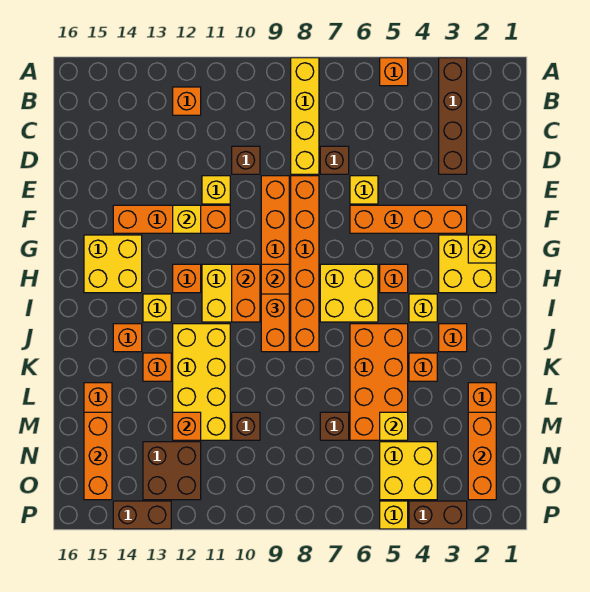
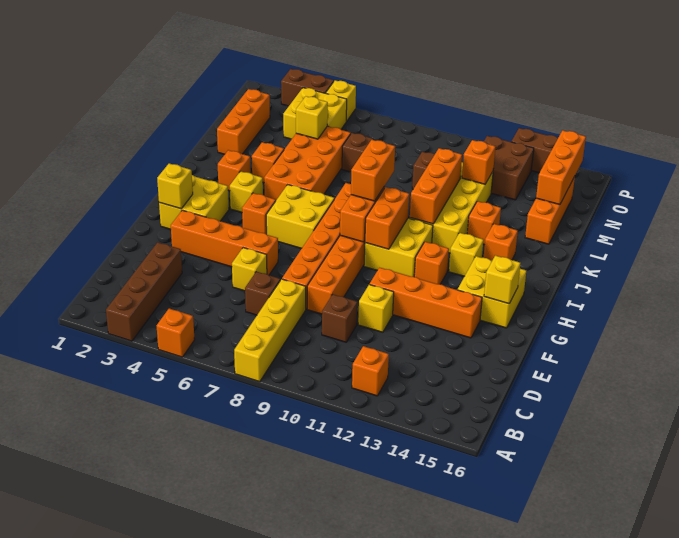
yellow brick F12 level 2 -> yellow brick G15 level 2
orange brick M2:O2 level 2 -> orange brick J11:L11 level 2

